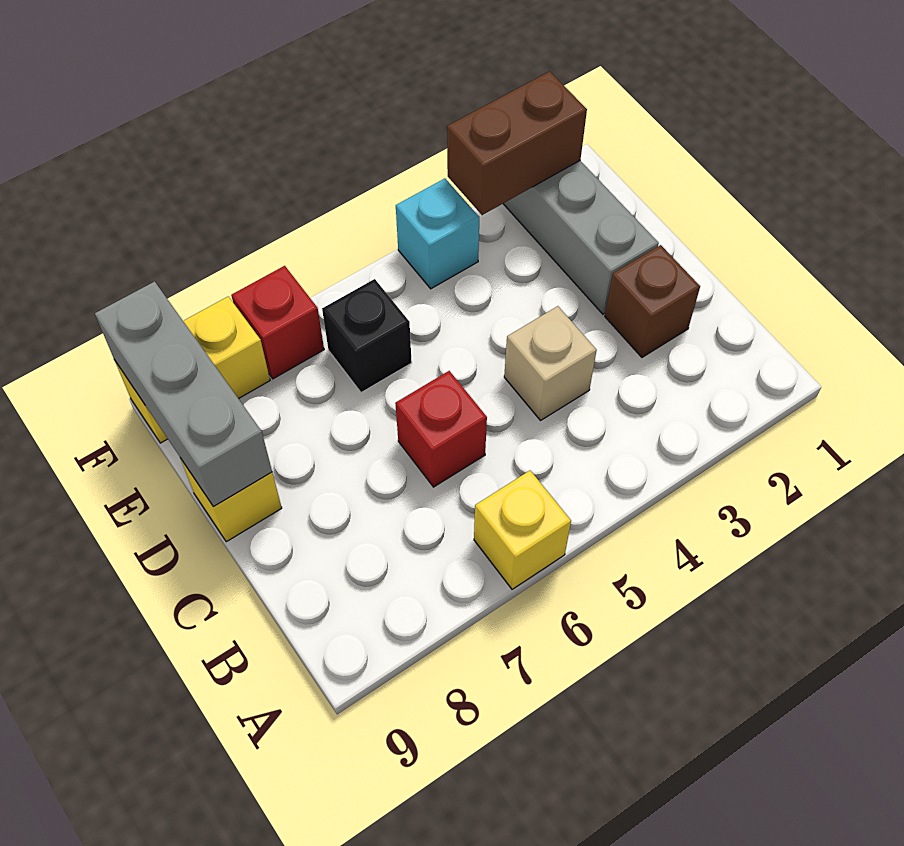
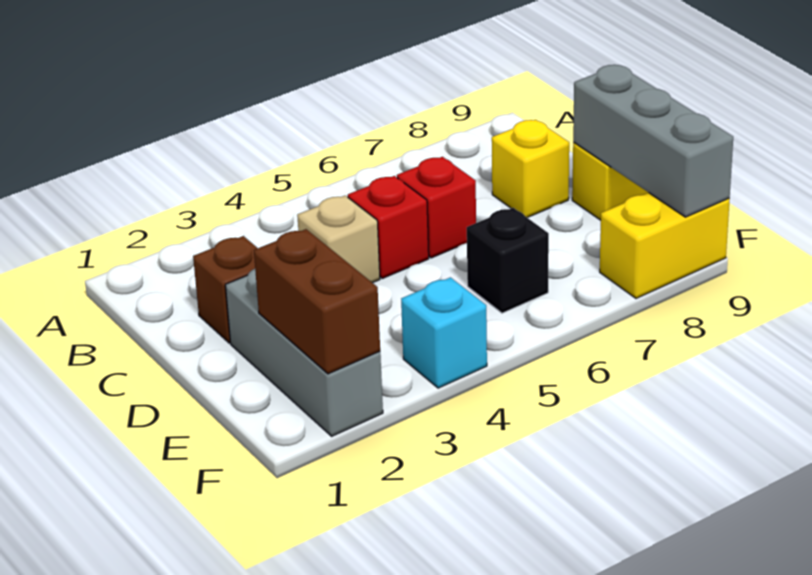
yellow brick A6 level 1 -> yellow brick C8 level 1
brown brick F2:F3 level 2 -> brown brick E2:F2 level 2
red brick F7 level 1 -> red brick C5 level 1

